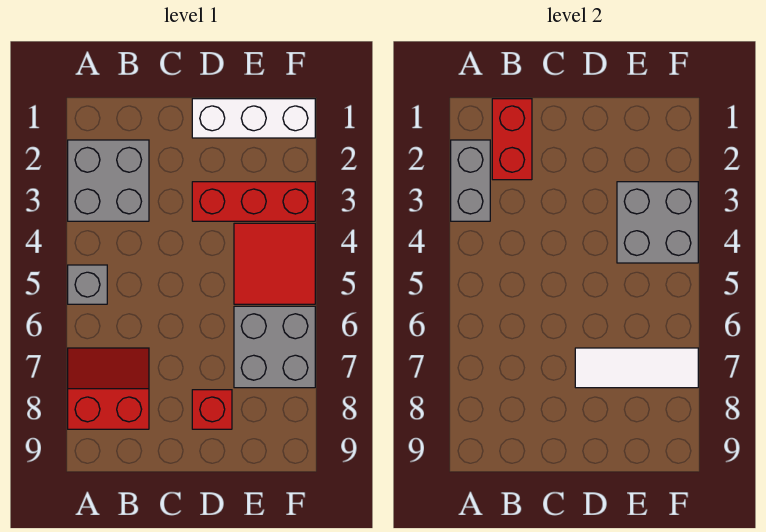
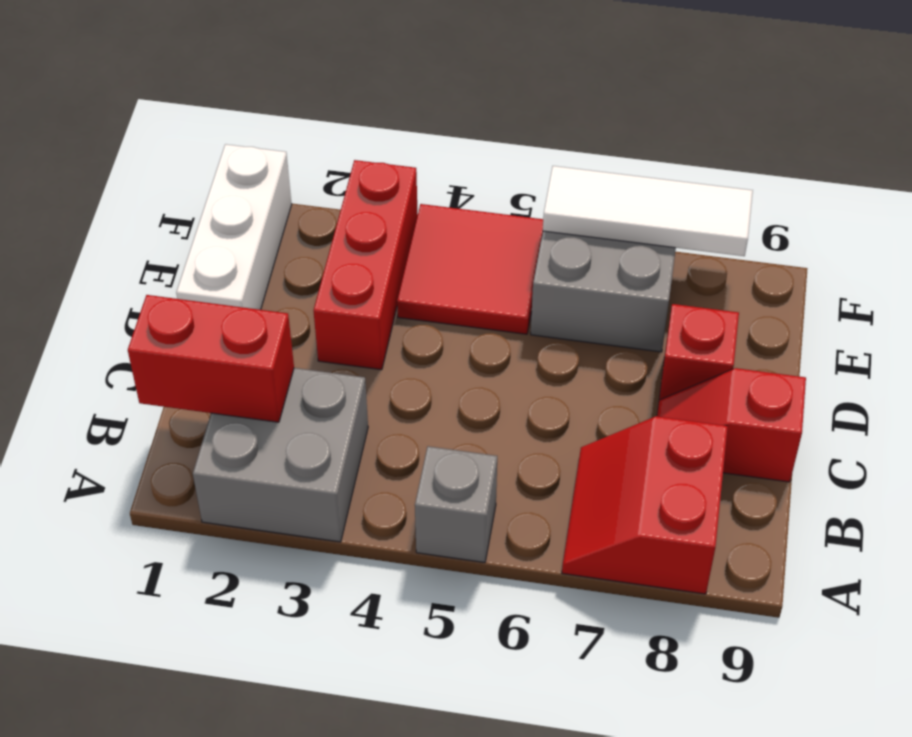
grey brick A2:A3 level 2 -> none
none -> red slope C8:C9 level 1 top 9
white tile D7:F7 level 2 -> white tile F6:F8 level 2
grey brick E3:F4 level 2 -> none

